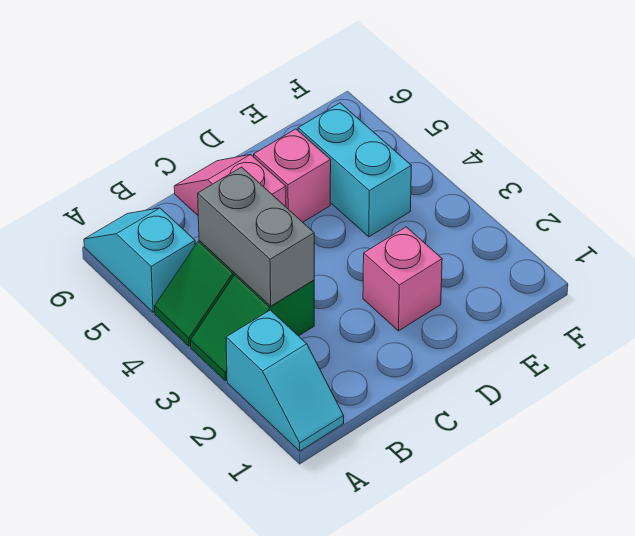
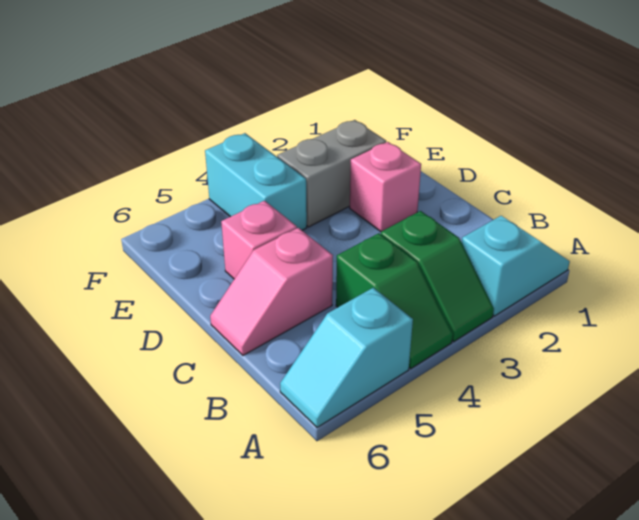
grey brick B3:B4 level 2 -> grey brick E2:E3 level 1
cyan brick E4:E5 level 1 -> cyan brick E4:F4 level 1

